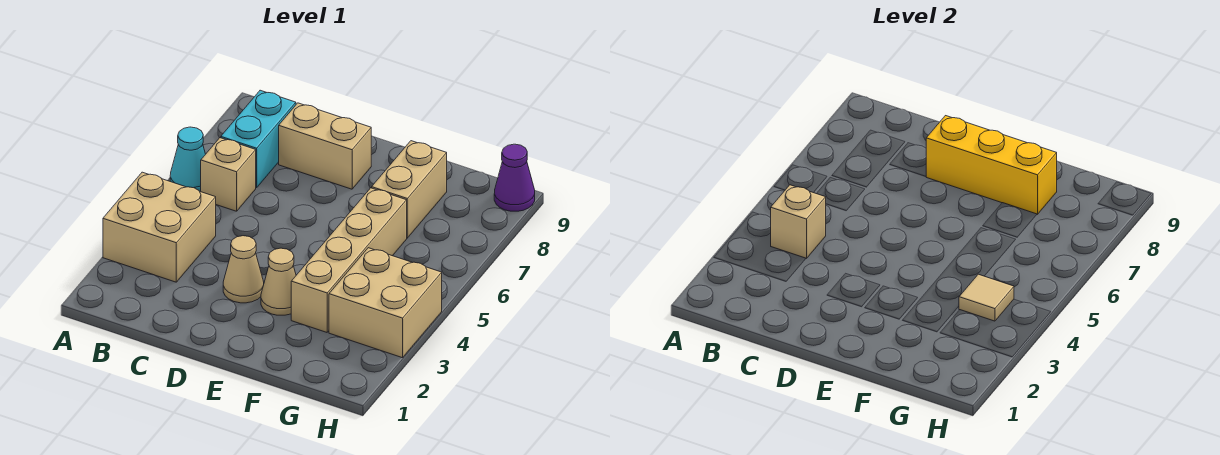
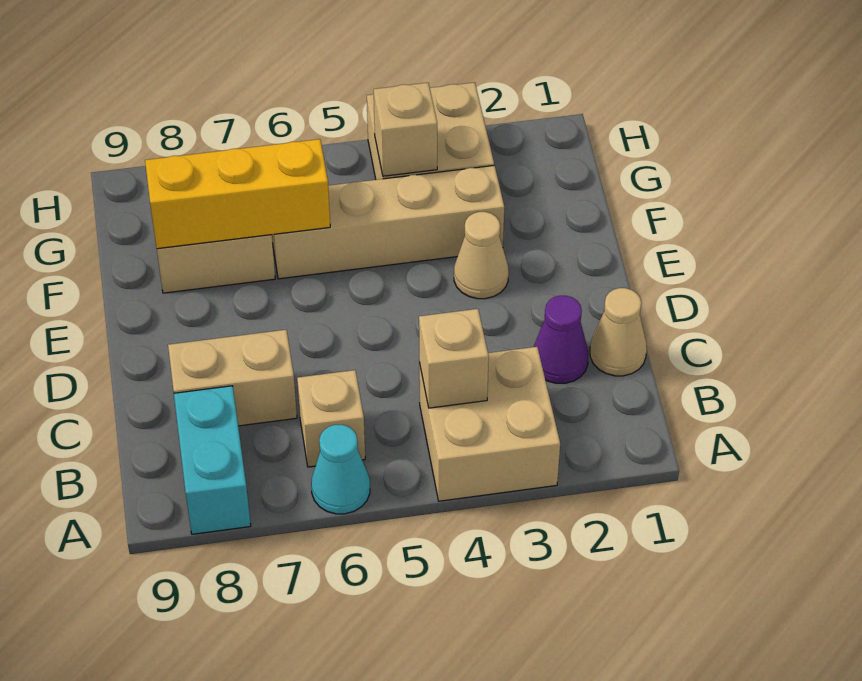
cyan brick B7:B8 level 1 -> cyan brick A8:B8 level 1
tan brick C8:D8 level 1 -> tan brick C7:C8 level 1
tan cone D3 level 1 -> tan cone C1 level 1
yellow brick D8:F8 level 2 -> yellow brick F6:F8 level 2
tan tile G4 level 2 -> tan brick G4 level 2
purple cone H9 level 1 -> purple cone C2 level 1

